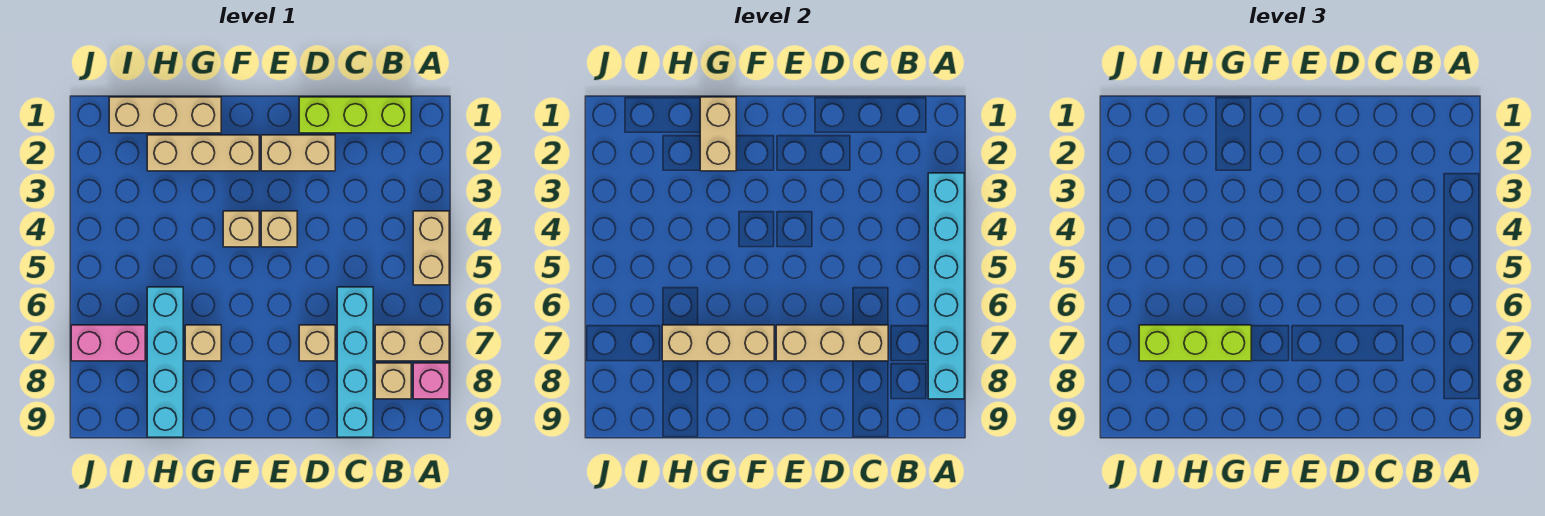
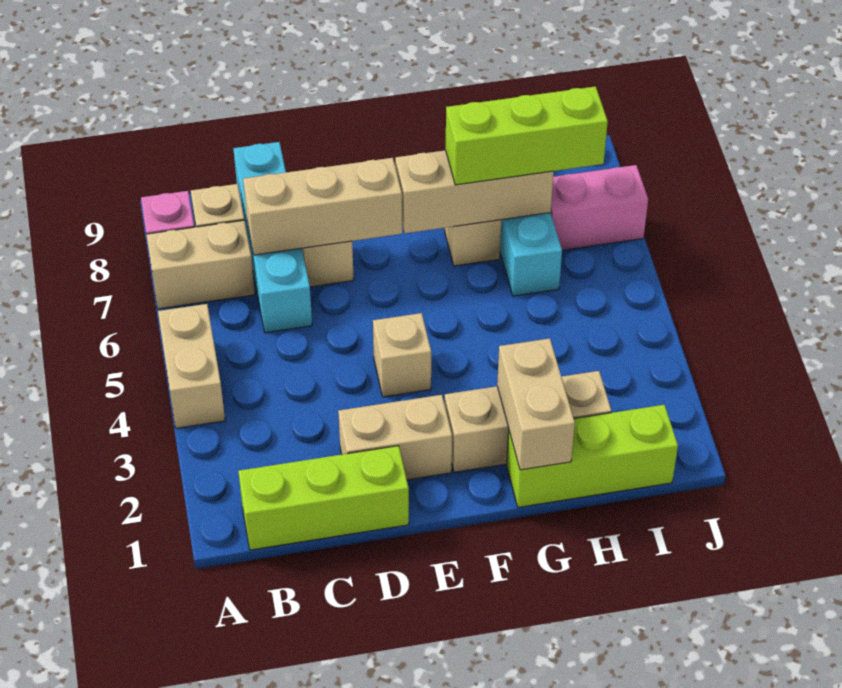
cyan brick A3:A8 level 2 -> none
tan brick F4 level 1 -> none
tan brick G1:I1 level 1 -> lime brick G1:I1 level 1

